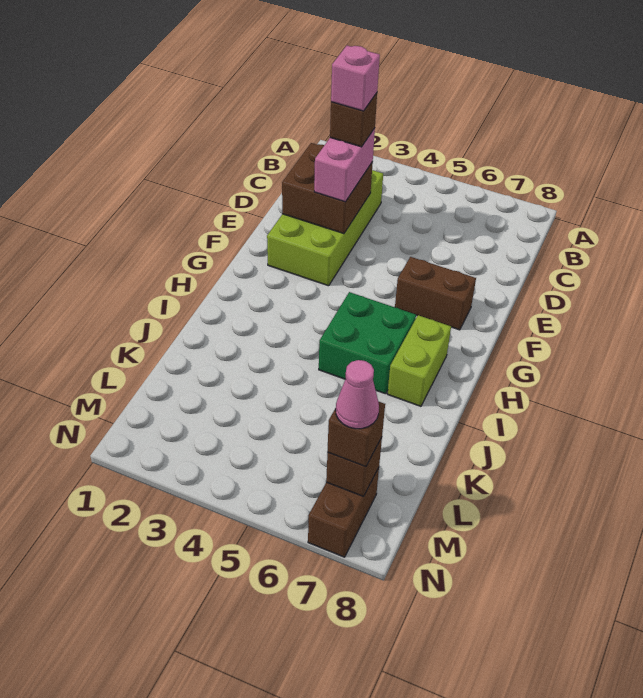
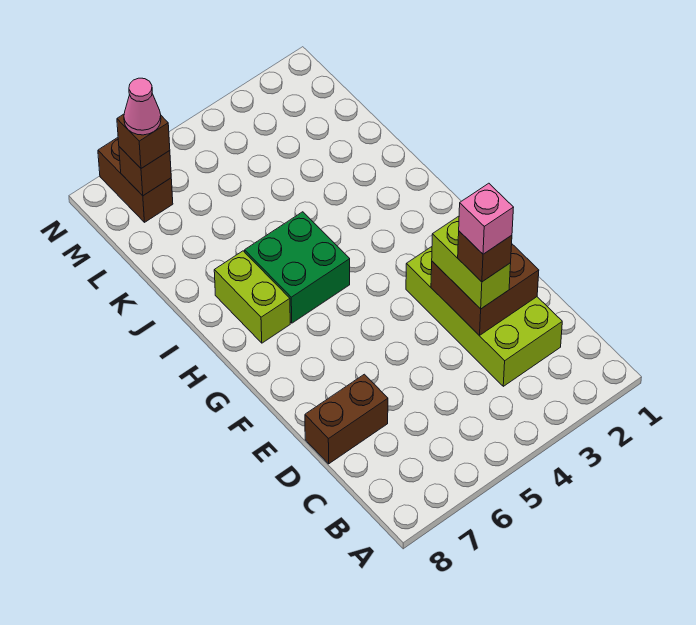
pink brick D3:E3 level 3 -> lime brick D3:E3 level 3
brown brick F6:F7 level 1 -> brown brick D7:D8 level 1

